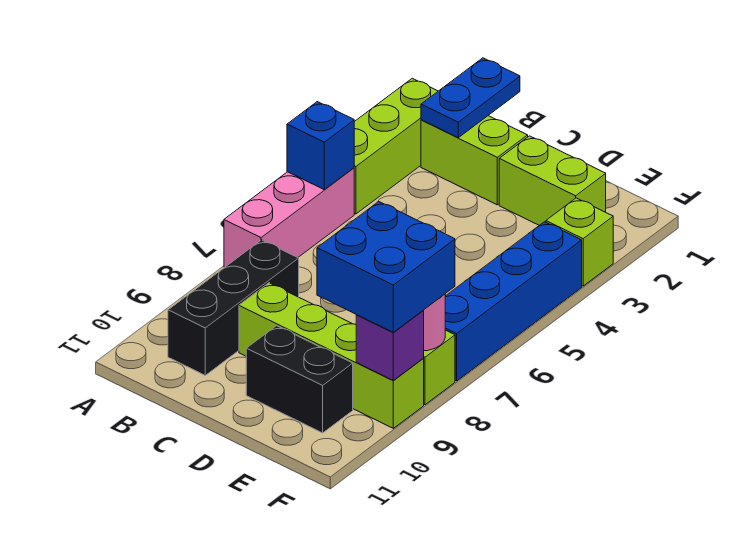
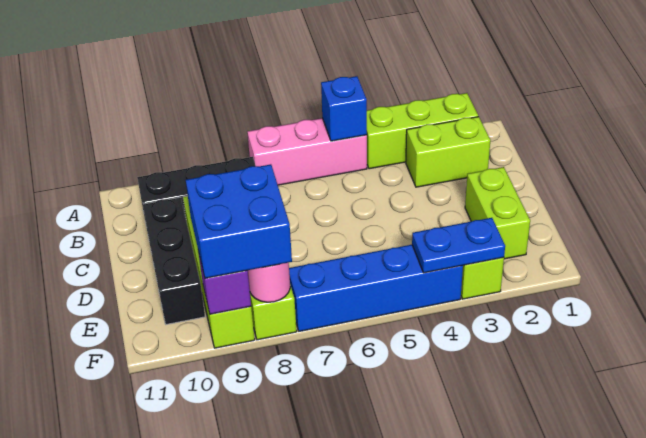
blue plate B1:B2 level 2 -> blue plate F3:F4 level 2
lime brick B2:C2 level 1 -> lime brick B2:B3 level 1
black brick D10:E10 level 1 -> black brick C10:E10 level 1

